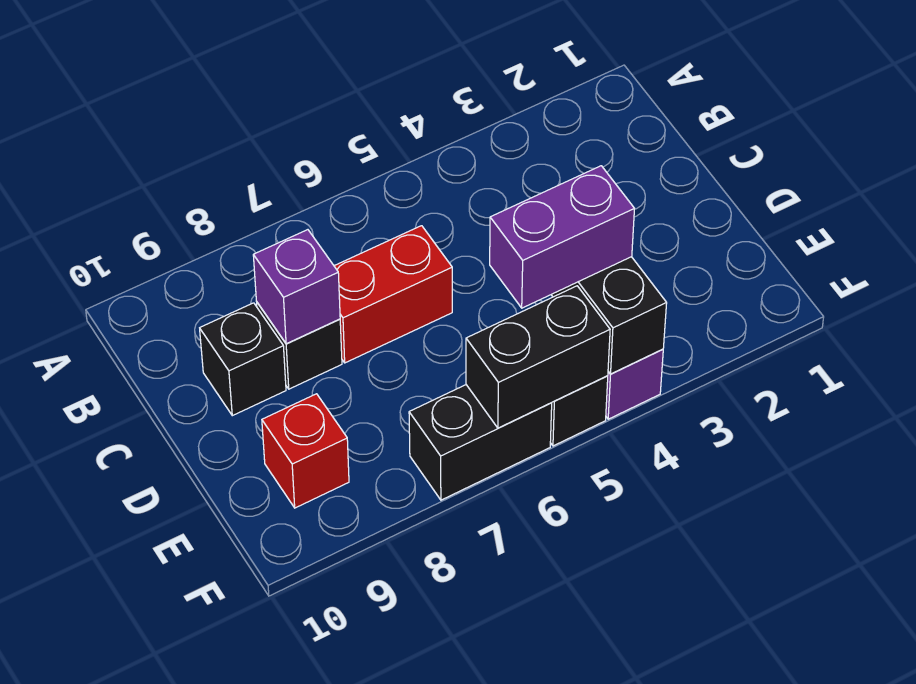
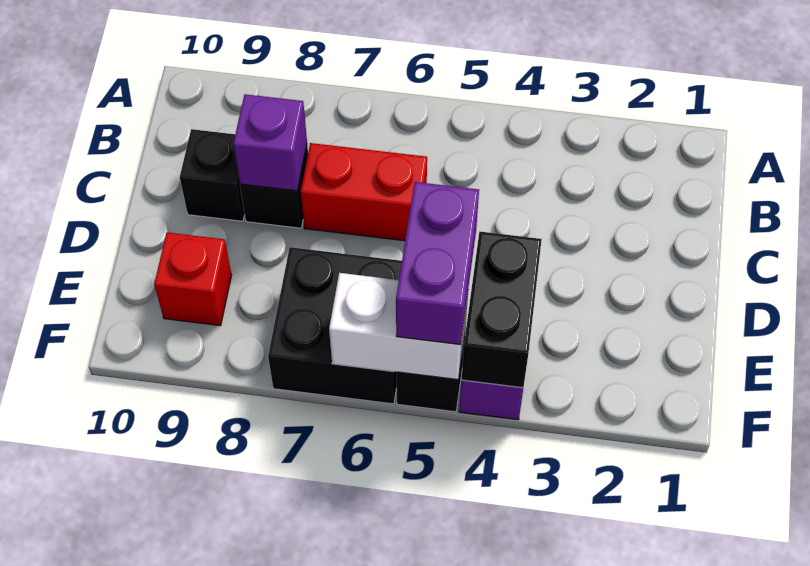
purple brick E4:E5 level 3 -> purple brick E5:F5 level 3
black brick F5:F6 level 2 -> white brick F5:F6 level 2
black brick F6:F7 level 1 -> black brick E6:F7 level 1

